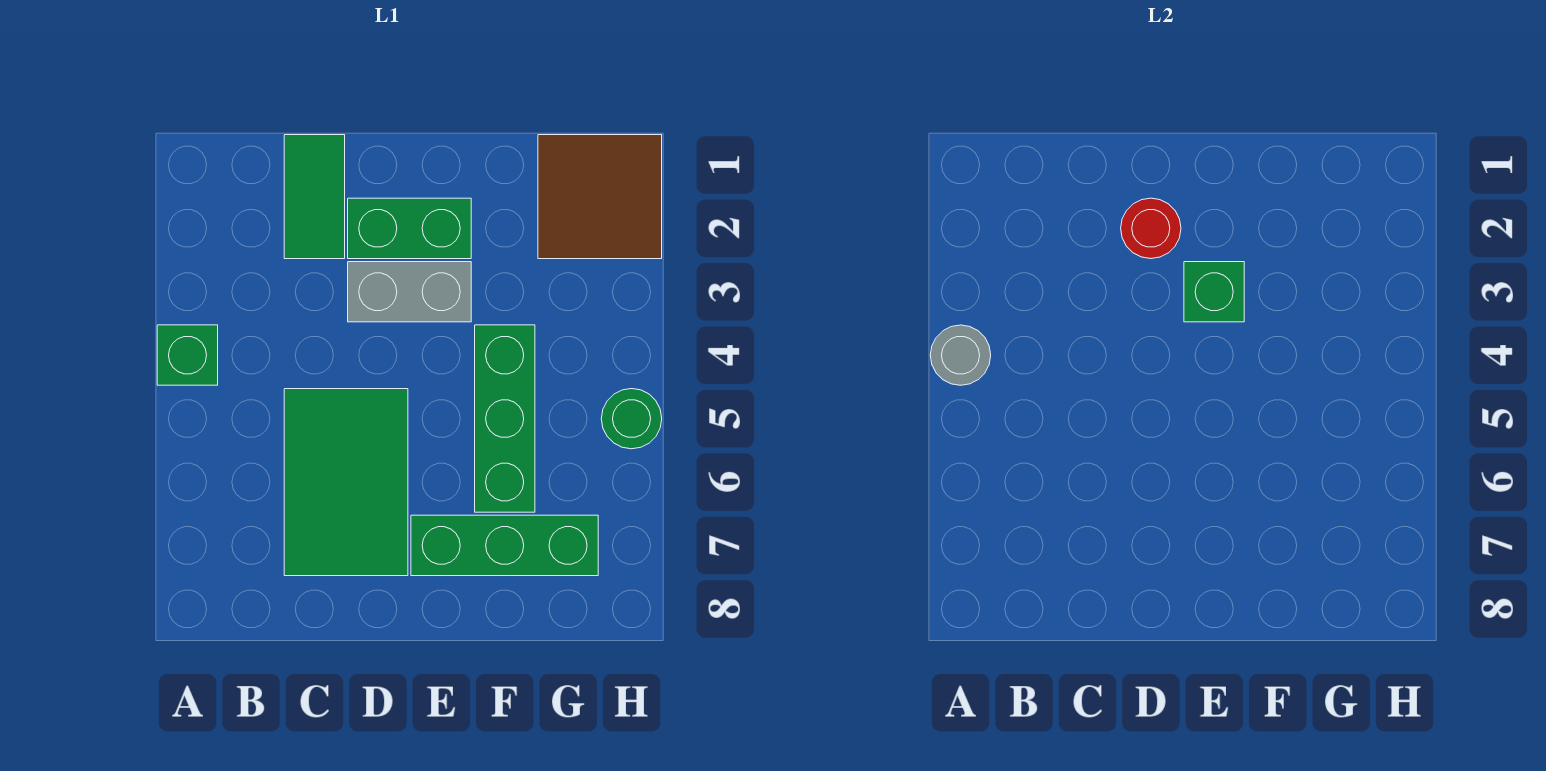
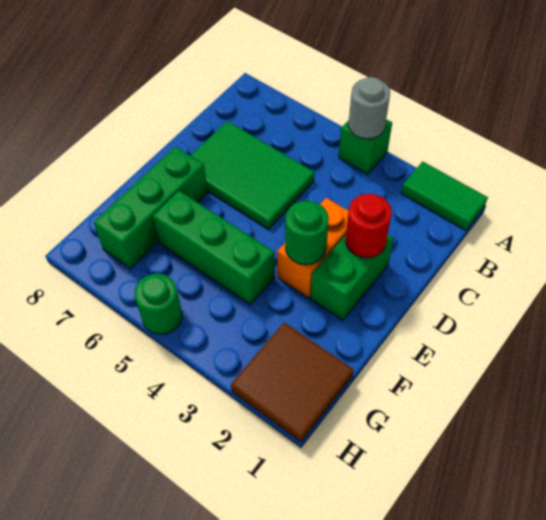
green tile C1:C2 level 1 -> green tile A1:A2 level 1
grey brick D3:E3 level 1 -> orange brick D3:E3 level 1
green brick E3 level 2 -> green round brick E3 level 2

